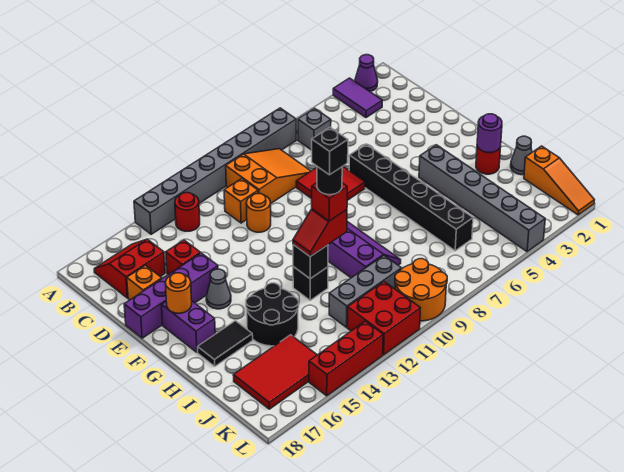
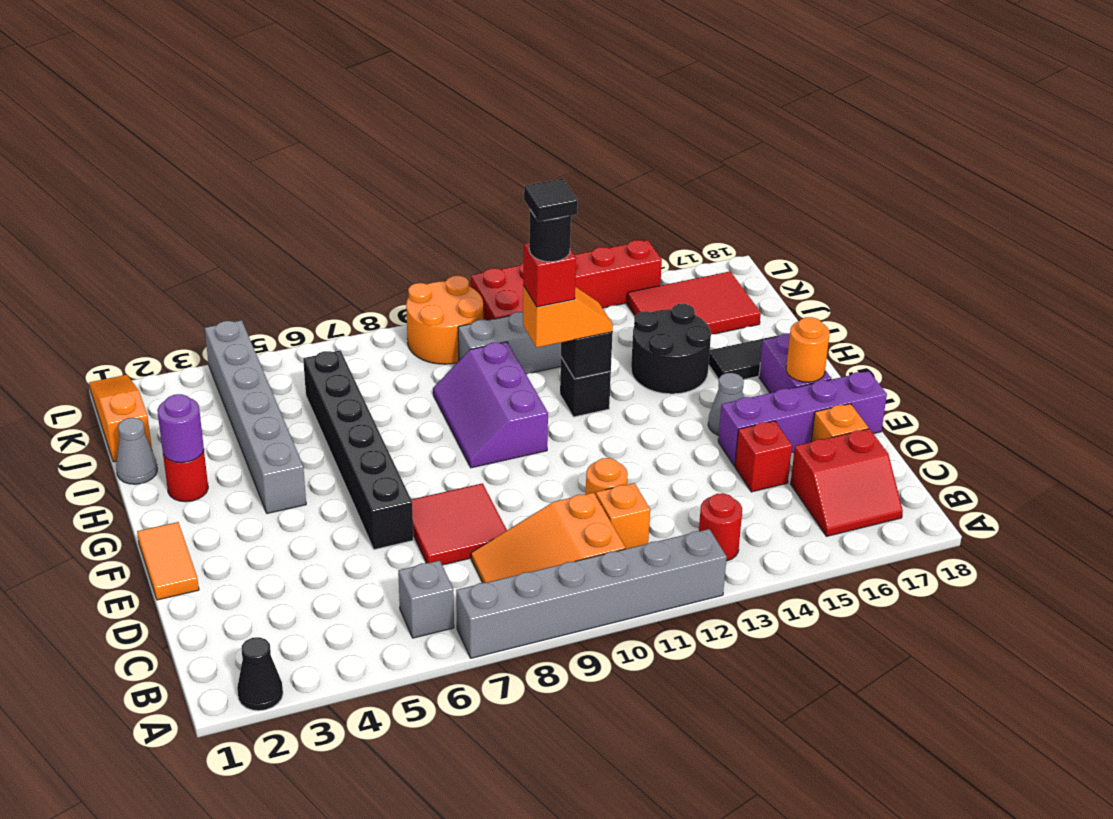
purple cone A2 level 1 -> black cone A2 level 1
purple tile A3:B3 level 1 -> none
grey brick A7:A14 level 1 -> grey brick A7:A12 level 1
none -> orange tile E1:F1 level 1
red slope H11:H12 level 3 top 11 -> orange slope H11:H12 level 3 top 11
black brick H11 level 6 -> black tile H11 level 6

